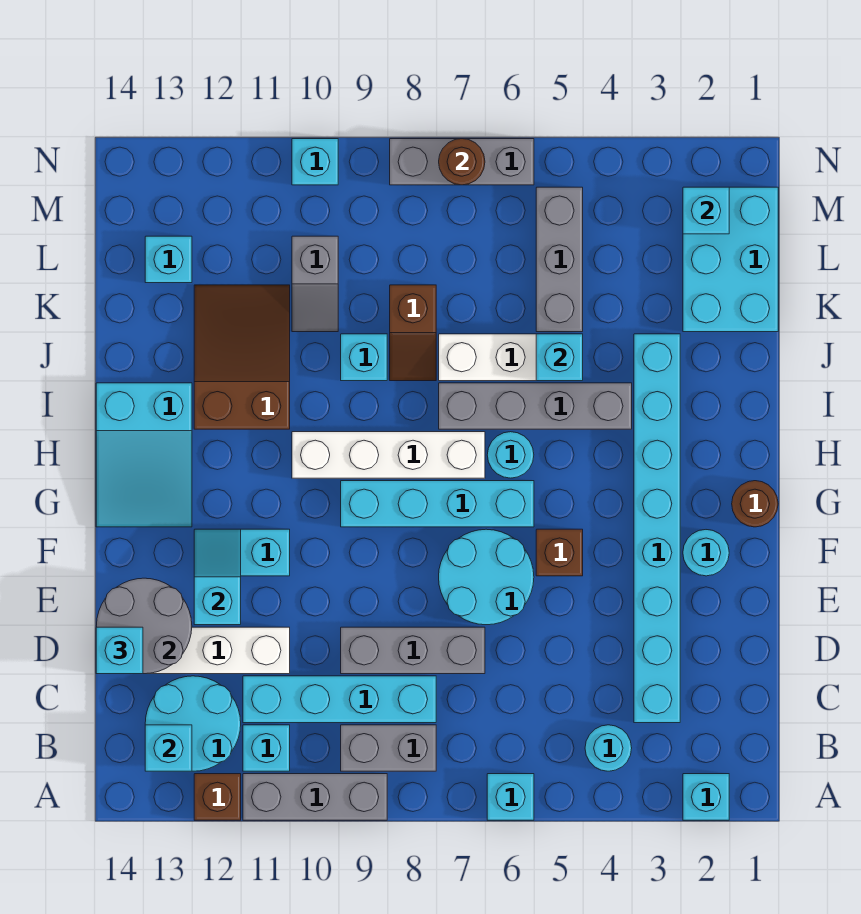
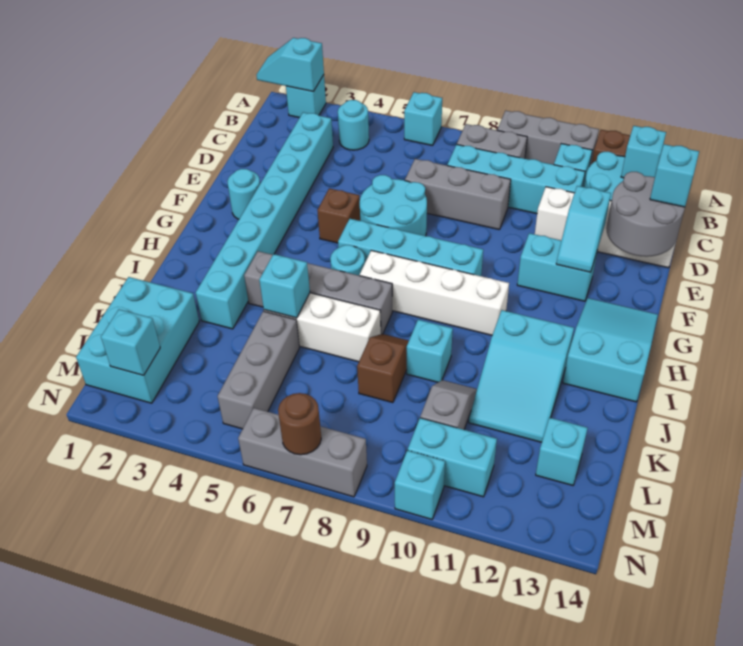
none -> cyan slope A1:A2 level 2 top 2
brown round brick G1 level 1 -> none
brown slope I11:K12 level 1 top I -> cyan slope I11:K12 level 1 top I
none -> cyan brick M10:M11 level 1

